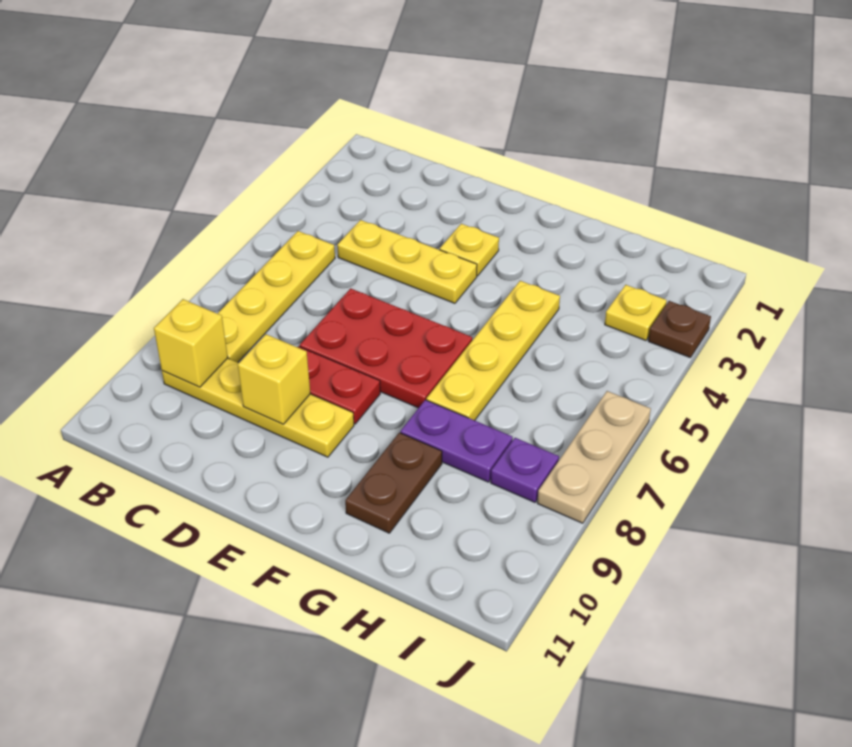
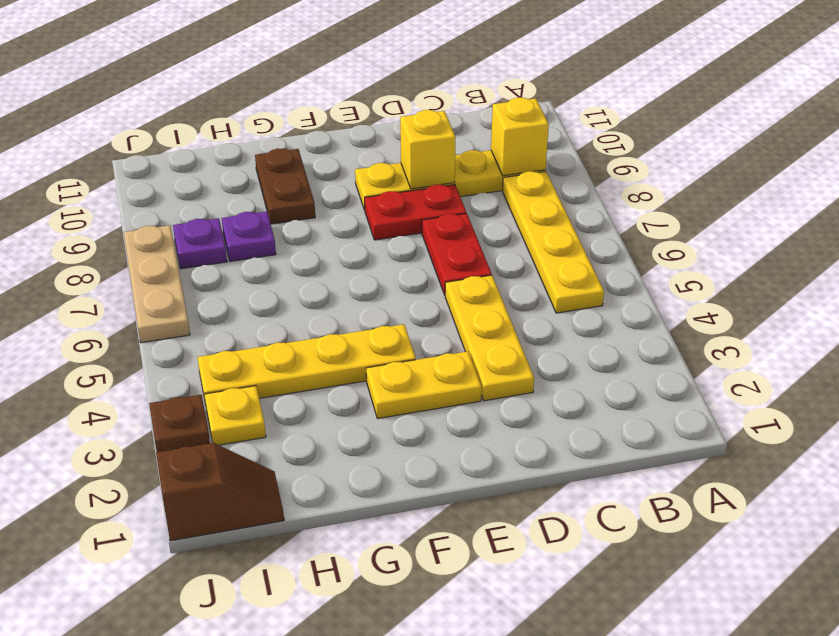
yellow plate C4:E4 level 1 -> yellow plate D3:D5 level 1
red plate D6:F7 level 1 -> red plate D6:D7 level 1
yellow plate E3 level 1 -> yellow plate E3:F3 level 1
yellow plate G4:G7 level 1 -> yellow plate F4:I4 level 1
purple plate G8:H8 level 1 -> purple plate H8 level 1
none -> brown slope I1:J1 level 1 top J

